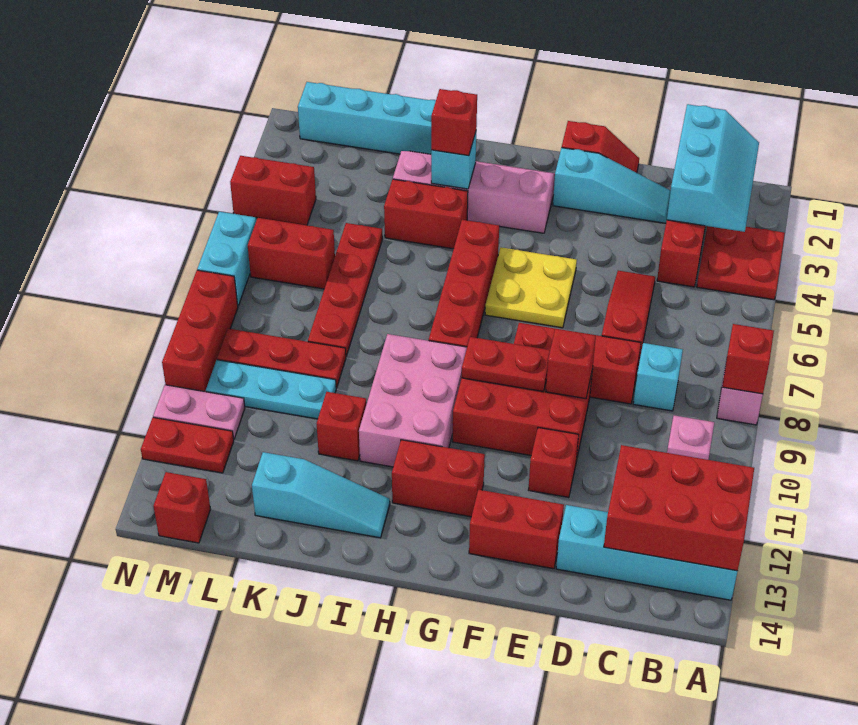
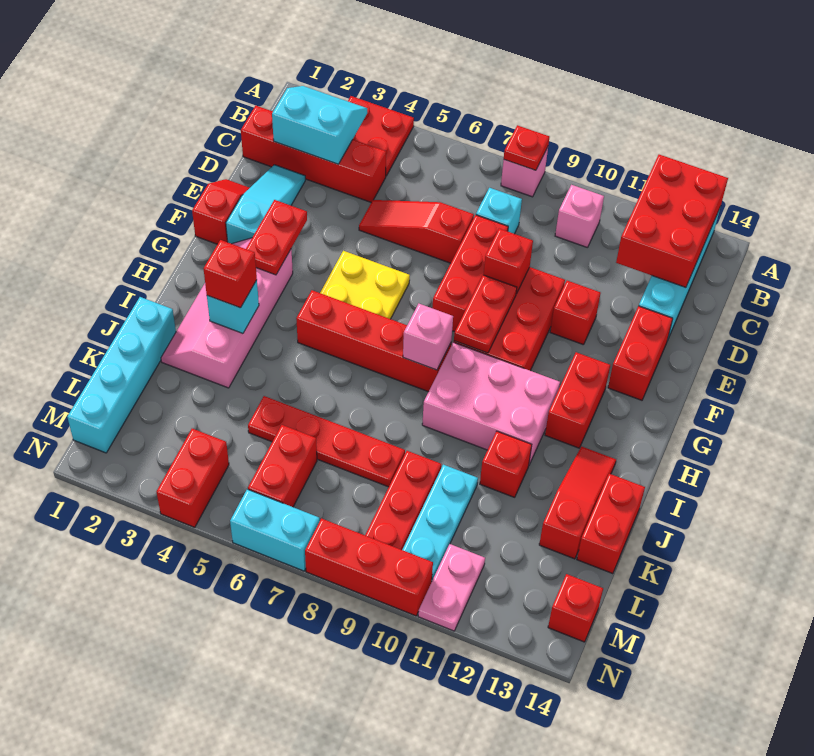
red brick A8 level 2 -> red plate A8 level 2
cyan slope B1:C3 level 2 top C -> cyan slope B2:C3 level 2 top C
none -> pink brick H8 level 2
red brick I4:J4 level 1 -> red brick J14:K14 level 1
cyan slope I13:K13 level 1 top K -> red slope I13:K13 level 1 top K
red plate M12:N12 level 1 -> red plate F3:G3 level 2

